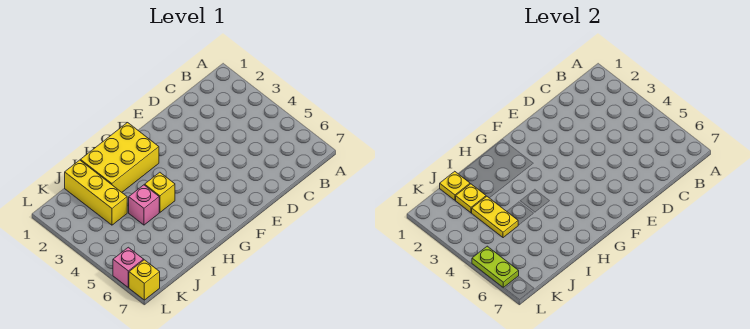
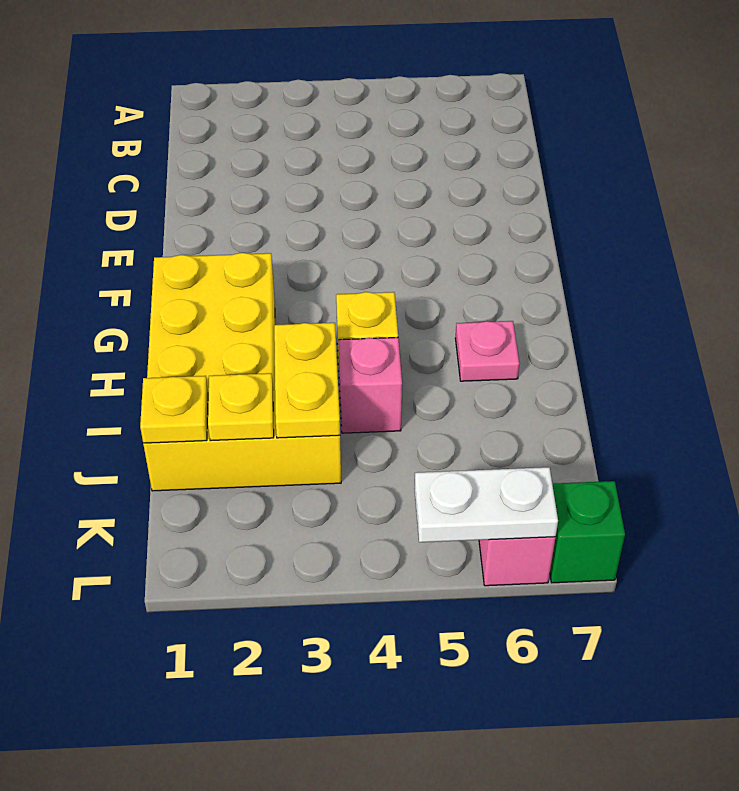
none -> pink plate H6 level 1
yellow plate J3:J4 level 2 -> yellow plate I3:J3 level 2
lime plate L5:L6 level 2 -> white plate L5:L6 level 2
yellow brick L7 level 1 -> green brick L7 level 1

